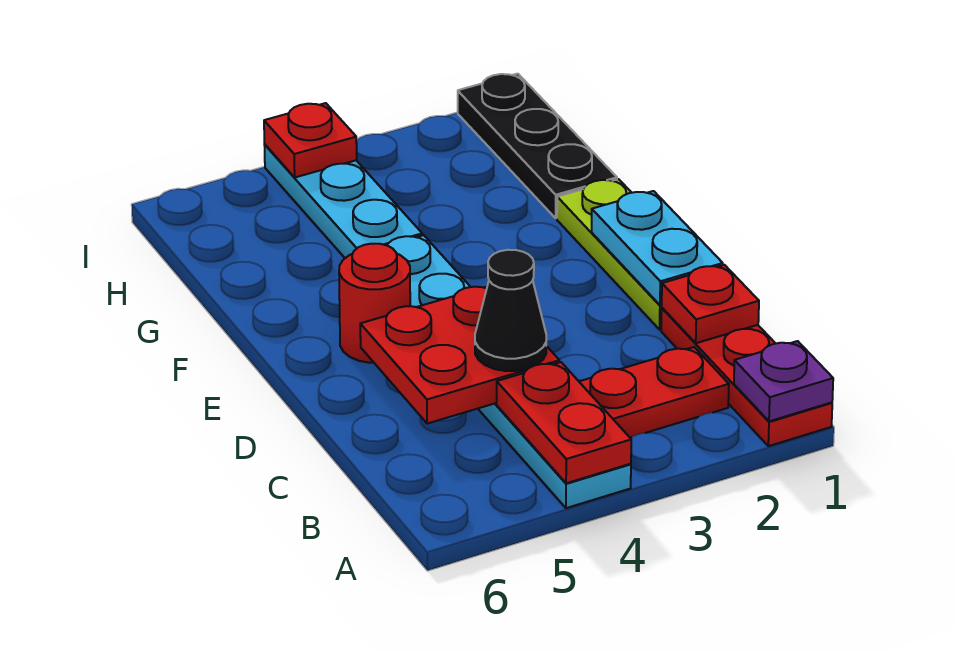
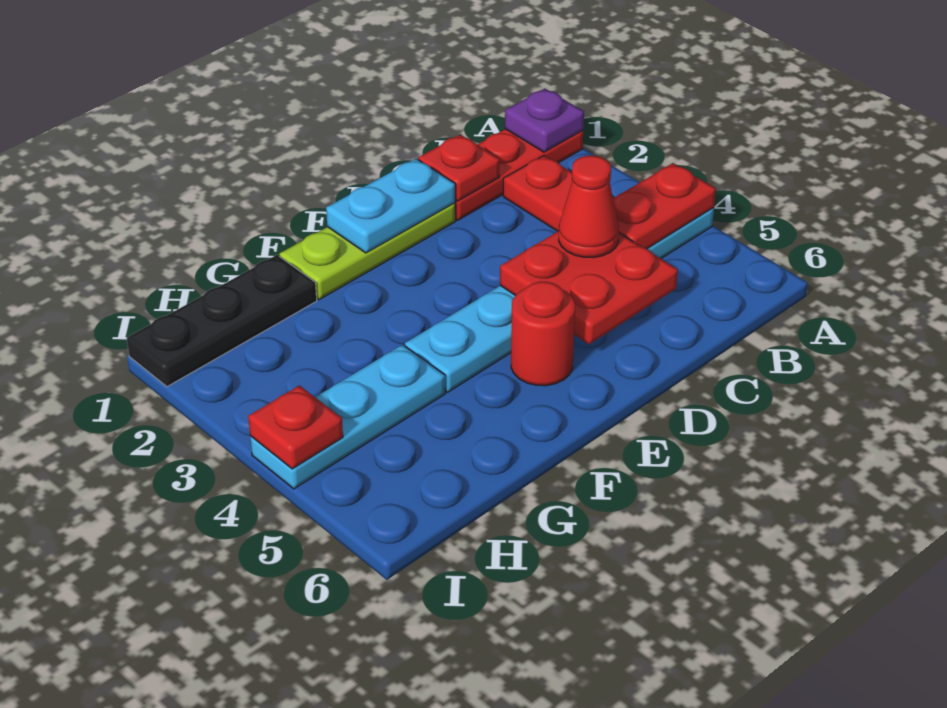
black cone C4 level 3 -> red cone C4 level 3

